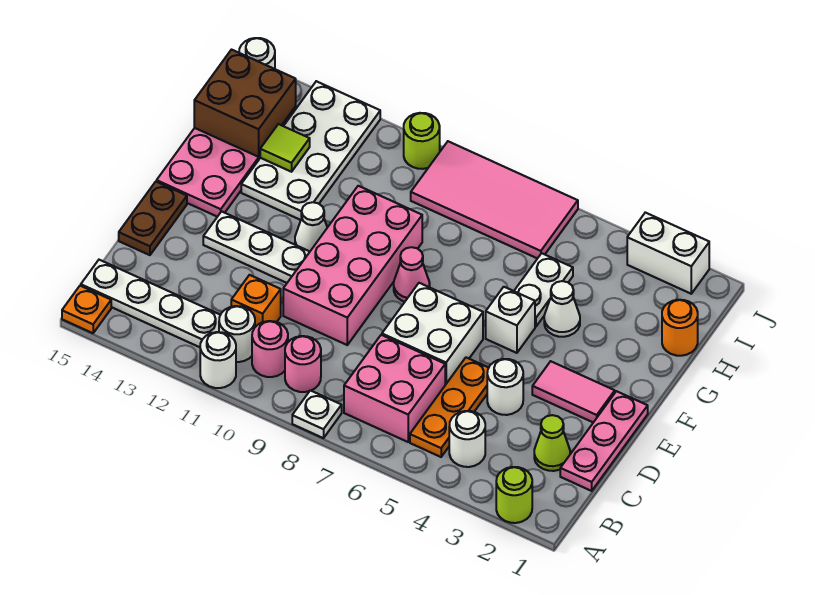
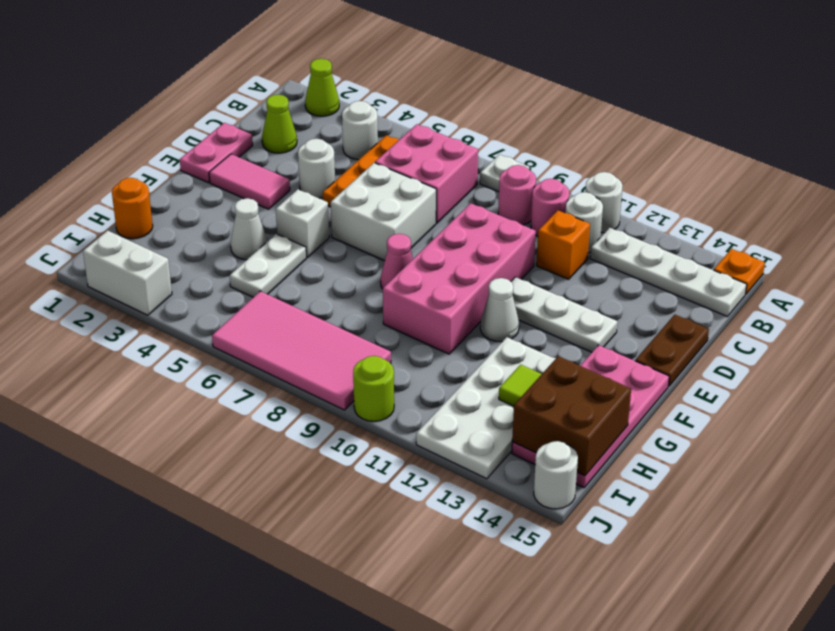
lime round brick A2 level 1 -> lime cone A2 level 1
pink plate C1:E1 level 1 -> pink plate D1:E1 level 1

